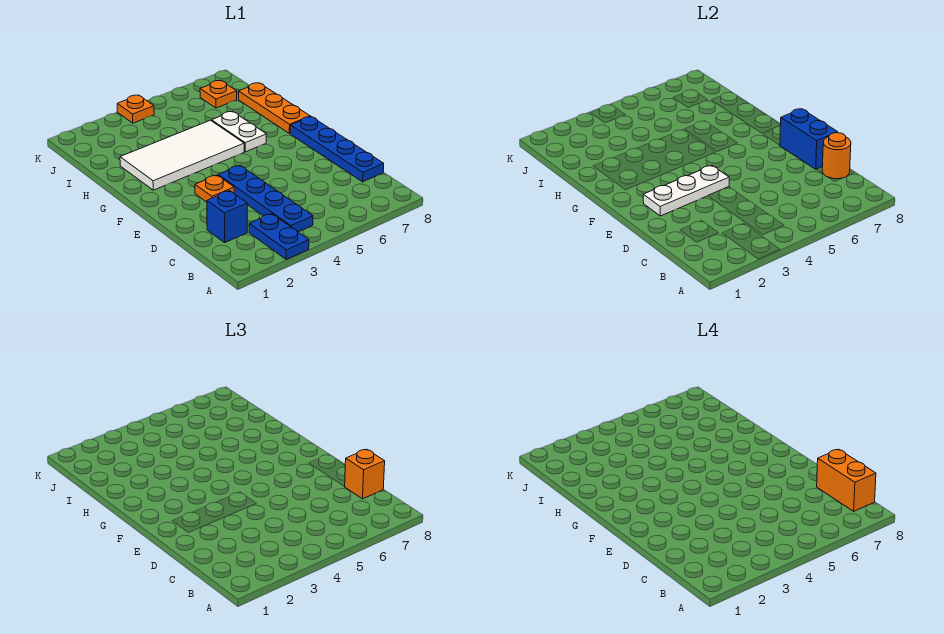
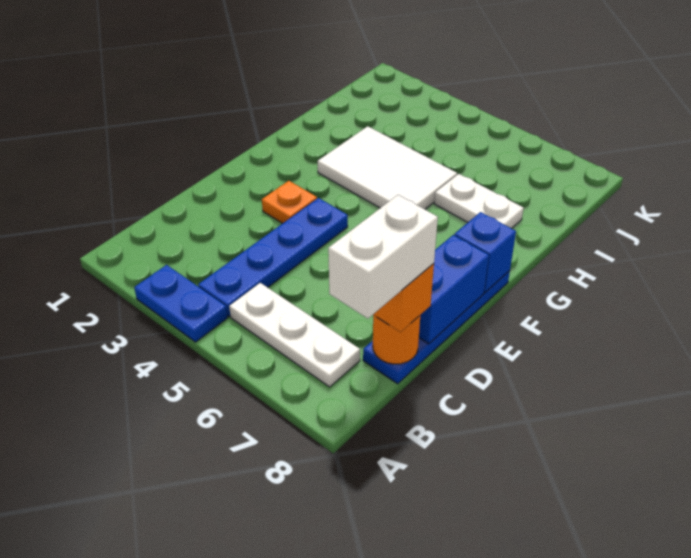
blue plate A3:B3 level 1 -> blue plate A3:A4 level 1
orange brick B8:C8 level 4 -> white brick B8:C8 level 4
blue brick C2 level 1 -> blue brick F8 level 2
white plate E2:E4 level 2 -> white plate B5:B7 level 1
white tile G2:H5 level 1 -> white tile G3:H5 level 1
white plate G6:H6 level 1 -> white plate H6:H7 level 1
orange plate G8:I8 level 1 -> none
orange plate J7 level 1 -> none
orange plate K4 level 1 -> none

